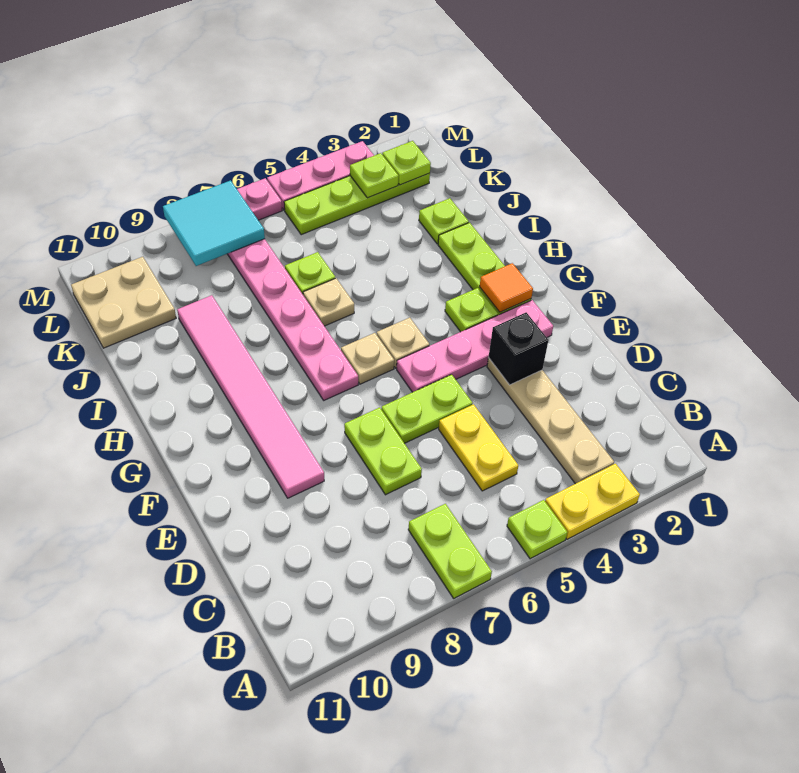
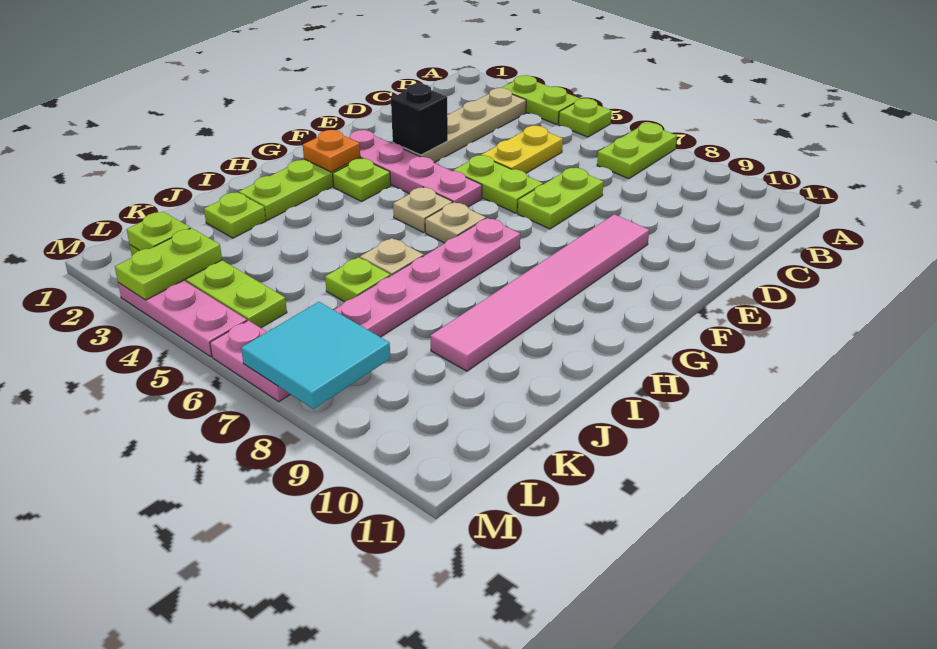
yellow plate A3:A4 level 1 -> lime plate A3:A4 level 1
orange tile G2 level 2 -> orange plate G2 level 2
tan plate K10:L11 level 1 -> none
lime plate L3 level 2 -> lime plate L3:M3 level 2

